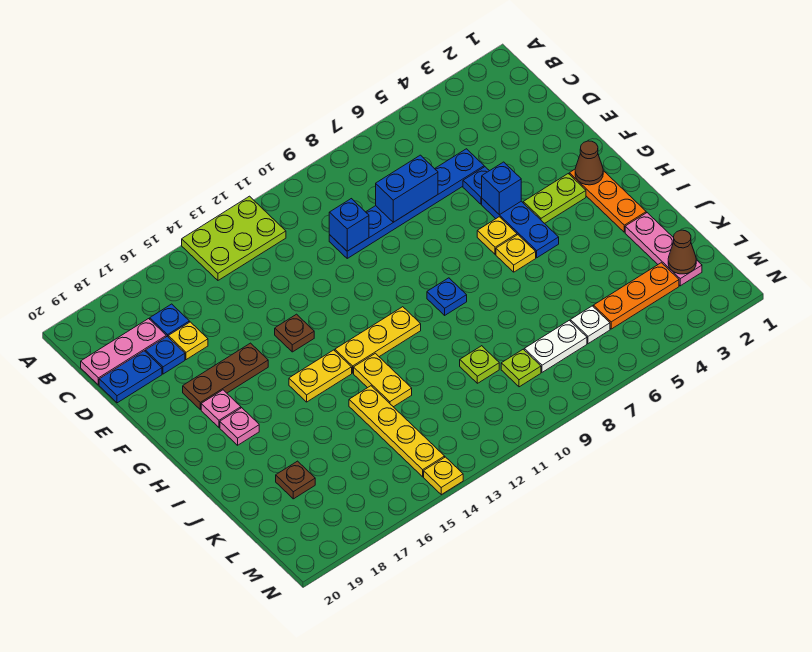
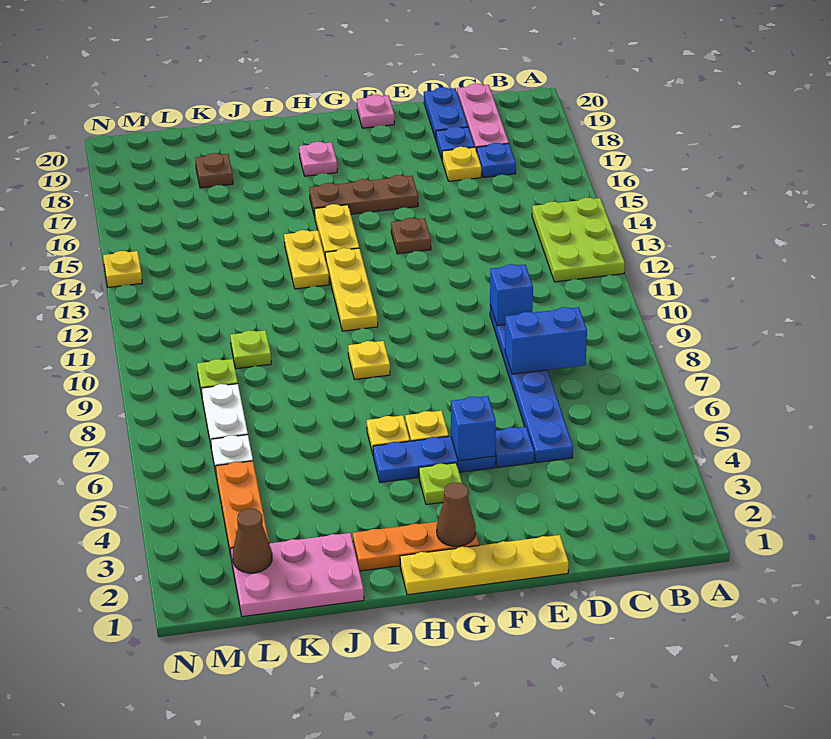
blue brick D7:D8 level 2 -> blue brick C8:D8 level 2
brown plate F16:F18 level 1 -> brown plate F16:H16 level 1
lime plate G3:G4 level 1 -> lime plate G4 level 1
pink plate G18 level 1 -> pink plate F20 level 1
blue plate H9 level 1 -> yellow plate H9 level 1
yellow plate I13:J13 level 1 -> yellow plate I13:I14 level 1
pink plate J2:L2 level 1 -> pink plate J1:L2 level 1
yellow plate J14:M14 level 1 -> yellow plate E1:H1 level 1

